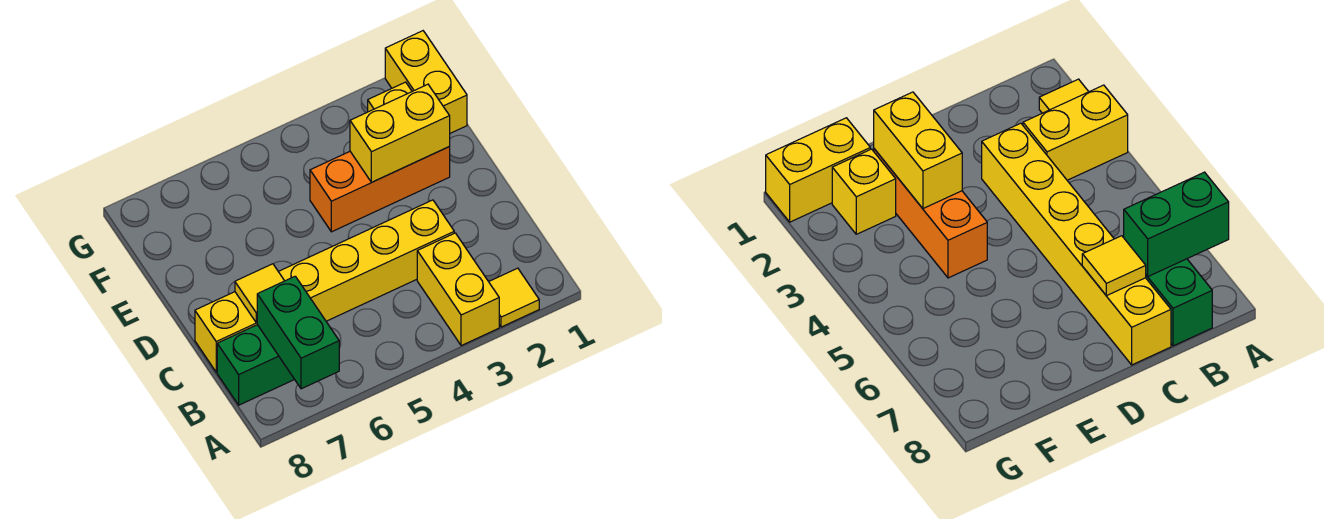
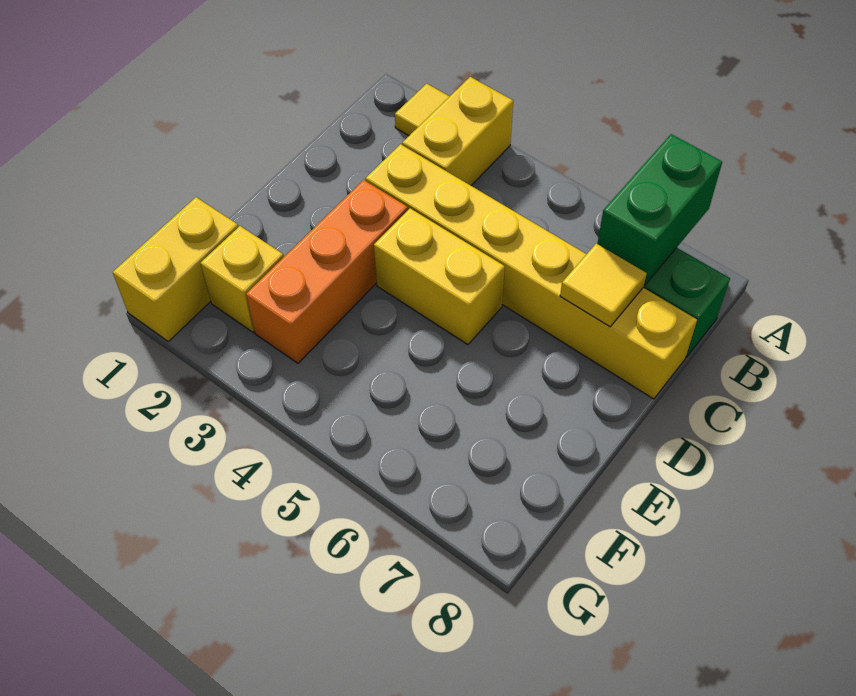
orange brick E2:E4 level 1 -> orange brick D3:F3 level 1
yellow brick E2:E3 level 2 -> yellow brick D4:D5 level 1

